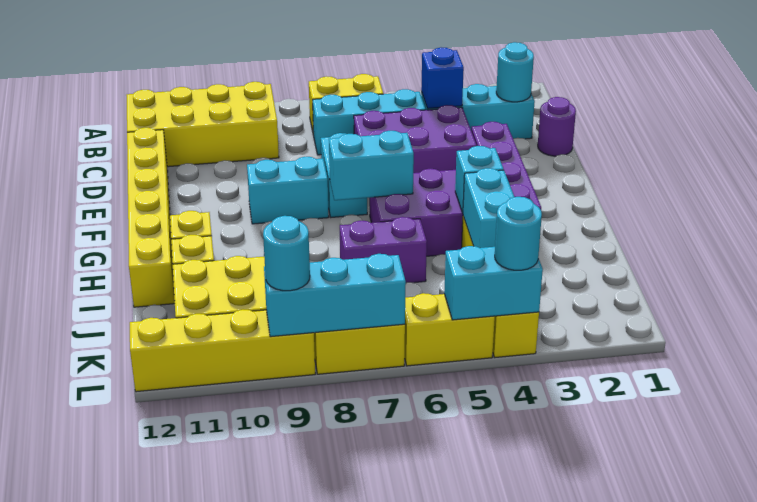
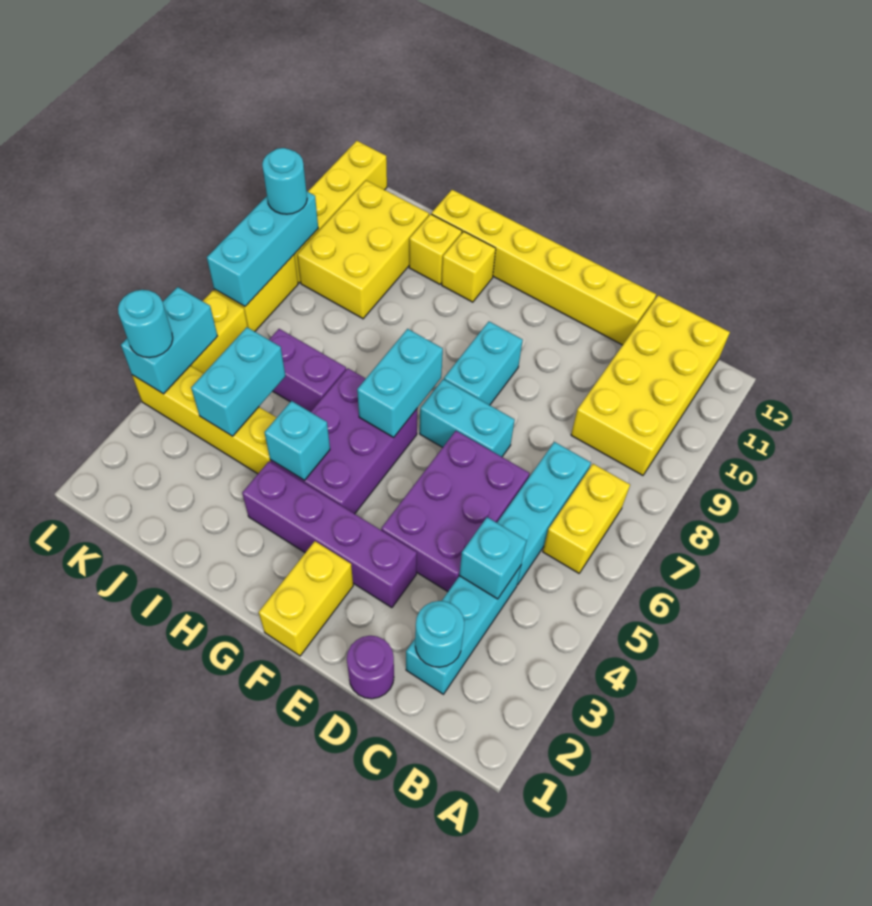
blue brick C4 level 2 -> cyan brick C4 level 2
none -> yellow brick F1:F2 level 1
cyan brick I4:J4 level 2 -> cyan brick J4:J5 level 2
purple brick I6:I7 level 1 -> purple brick I6:J6 level 1

